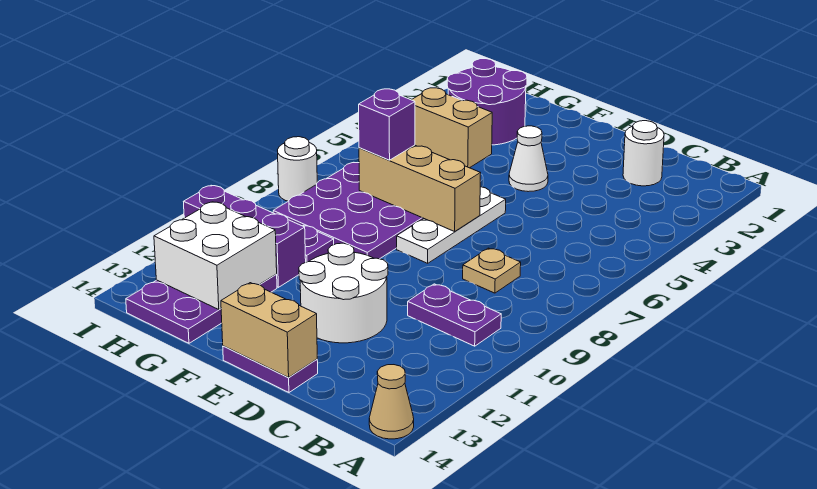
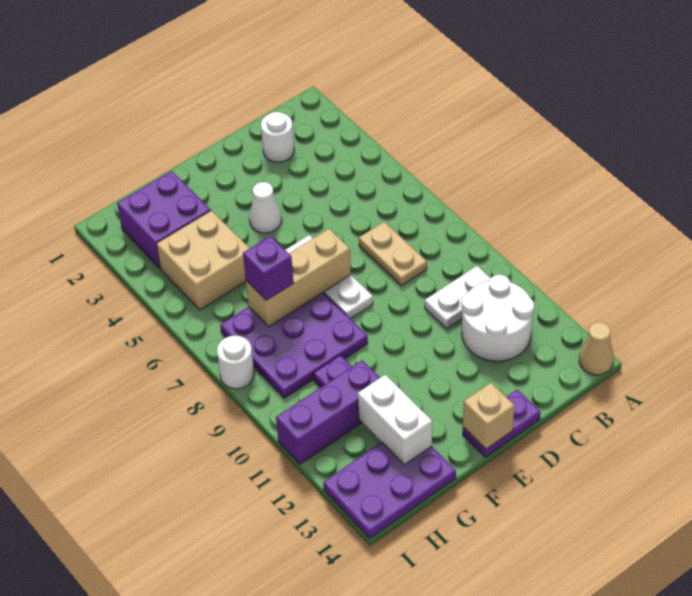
purple plate B10:C10 level 1 -> white plate B10:C10 level 1
tan plate C8 level 1 -> tan plate C7:C8 level 1
white round brick D11:E12 level 1 -> white round brick B11:C12 level 1
tan brick D14:E14 level 2 -> tan brick E14 level 2
purple round brick G2:H3 level 1 -> purple brick G2:H3 level 1
tan brick G4:H4 level 1 -> tan brick G4:H5 level 1
purple plate G12:H14 level 1 -> purple plate G13:I14 level 1
white brick G12:H13 level 2 -> white brick G12:G13 level 2

